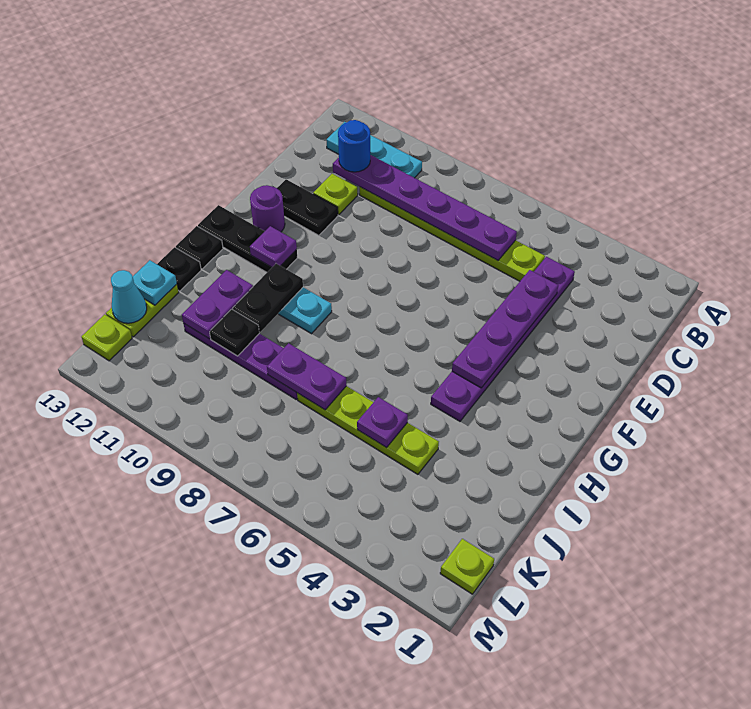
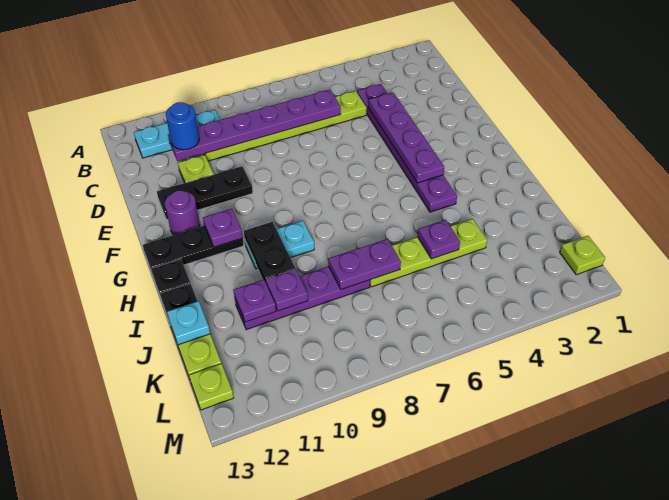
black plate E11:E12 level 1 -> black plate E10:E12 level 1
purple plate I11:J11 level 2 -> purple plate J11 level 2
black plate J10 level 2 -> purple plate J10 level 2
cyan cone K13 level 2 -> none

